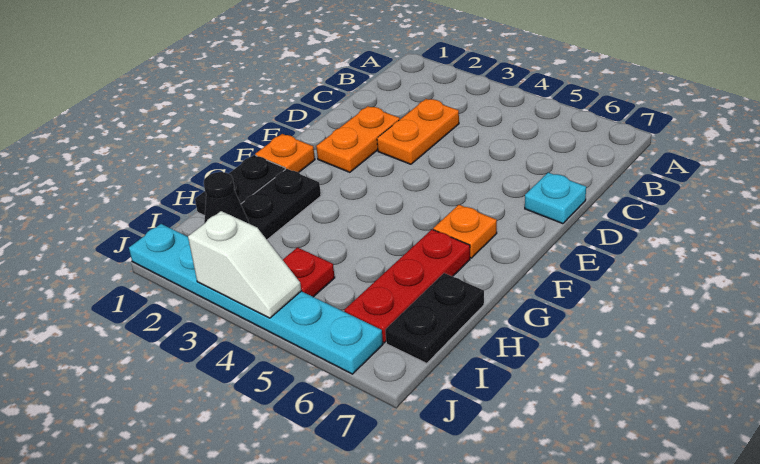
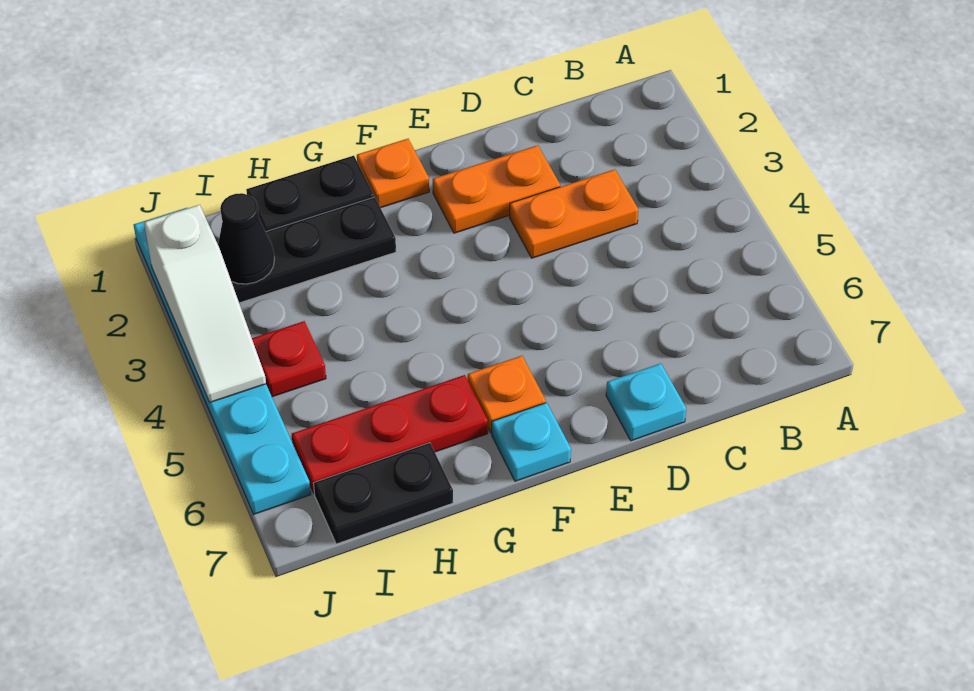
none -> cyan plate F7 level 1
white slope J3:J4 level 2 top 3 -> white slope J2:J4 level 2 top 2

